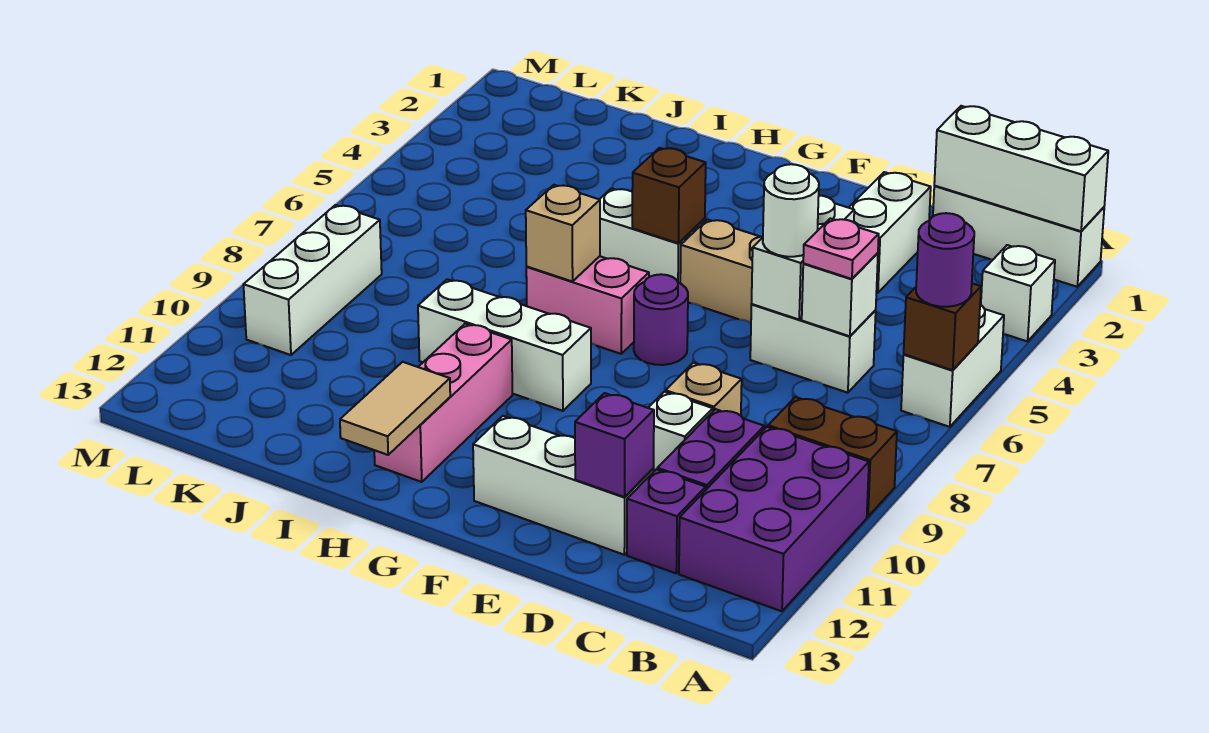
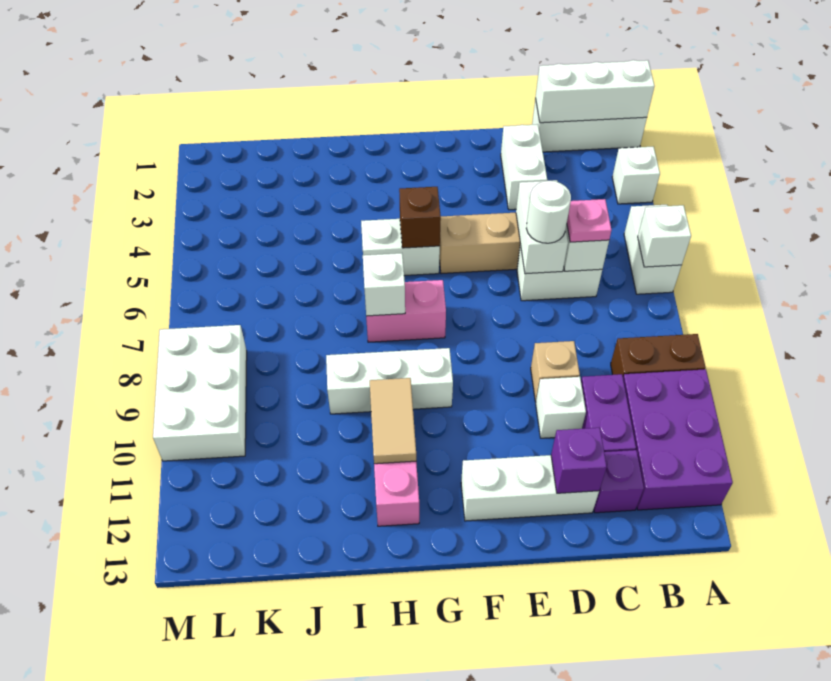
brown brick A6 level 2 -> white brick A6 level 2
purple round brick A6 level 3 -> none
purple round brick F7 level 1 -> none
tan brick H7 level 2 -> white brick H7 level 2
tan tile H12:H13 level 2 -> tan tile H10:H11 level 2
white brick L8:L10 level 1 -> white brick L8:M10 level 1

